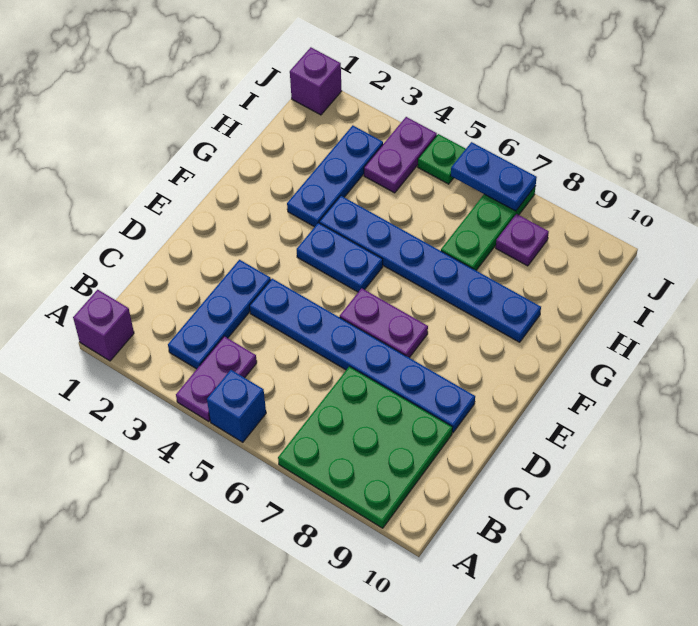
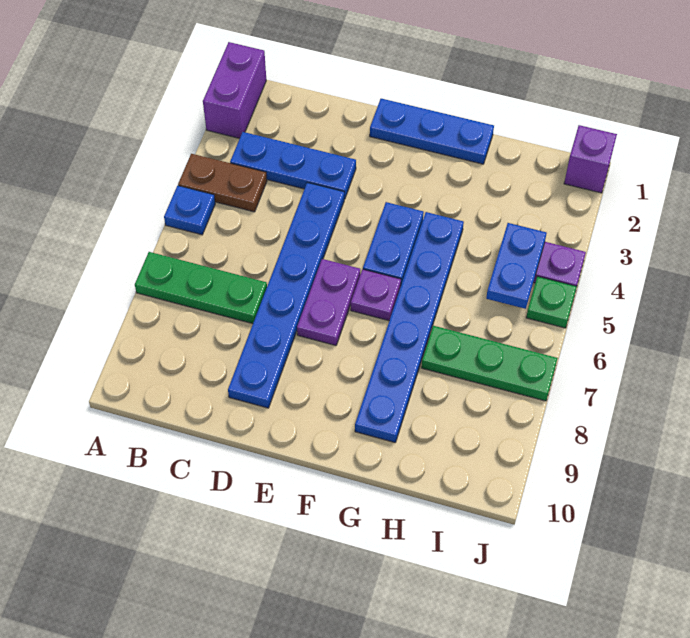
purple brick A1 level 1 -> purple brick A1:A2 level 1
purple plate A4:B4 level 1 -> brown plate A4:B4 level 1
blue brick A5 level 1 -> blue plate A5 level 1
green plate A7:C9 level 1 -> green plate A7:C7 level 1
blue plate G3:I3 level 1 -> blue plate E1:G1 level 1
purple plate I8 level 1 -> purple plate F6 level 1
blue plate J6:J7 level 2 -> blue plate I4:I5 level 2

